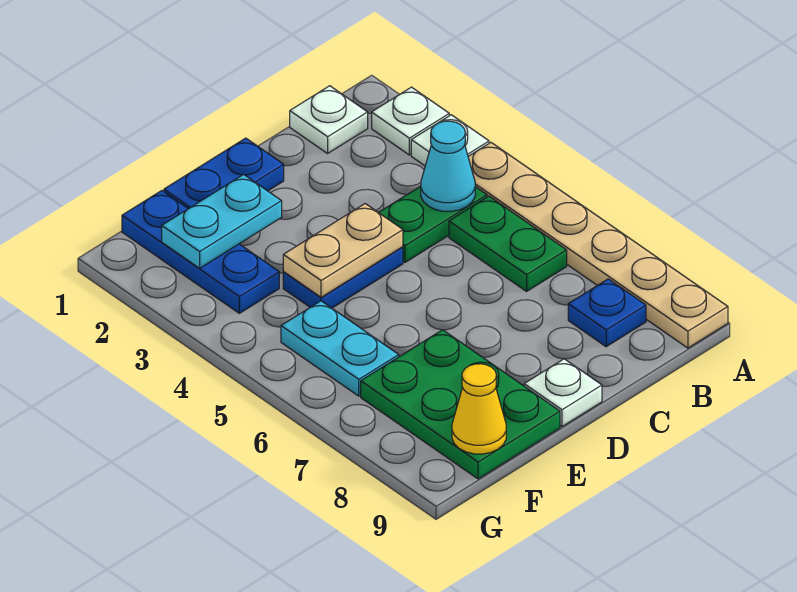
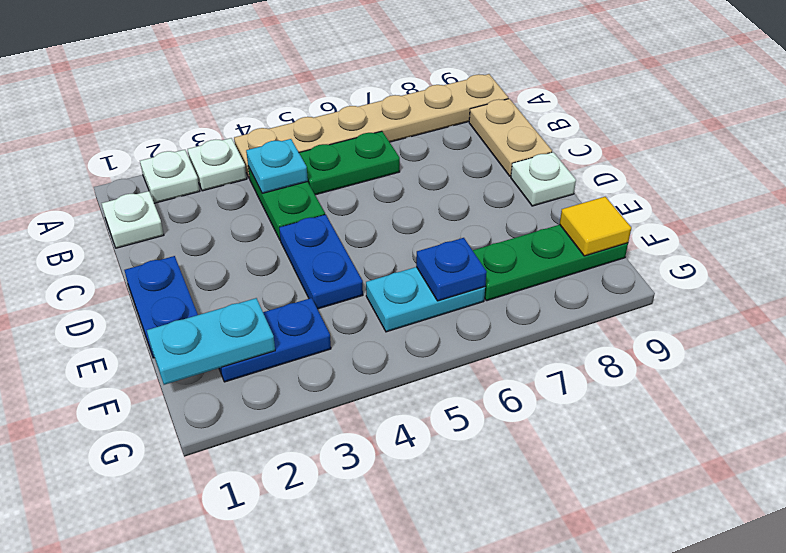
cyan cone B4 level 2 -> cyan plate B4 level 2
blue plate B8 level 1 -> blue plate F6 level 2
tan plate D4:E4 level 2 -> tan plate B9:C9 level 1
cyan plate E2:F2 level 2 -> cyan plate F1:F2 level 2
green plate E7:F9 level 1 -> green plate F7:F9 level 1
blue plate F1:F3 level 1 -> blue plate F2:F3 level 1
yellow cone F9 level 2 -> yellow tile F9 level 2

